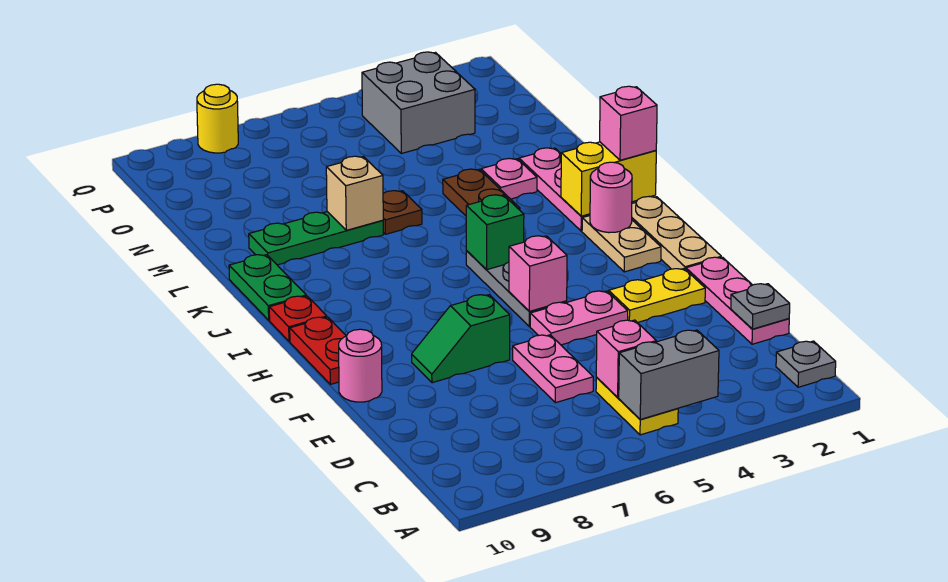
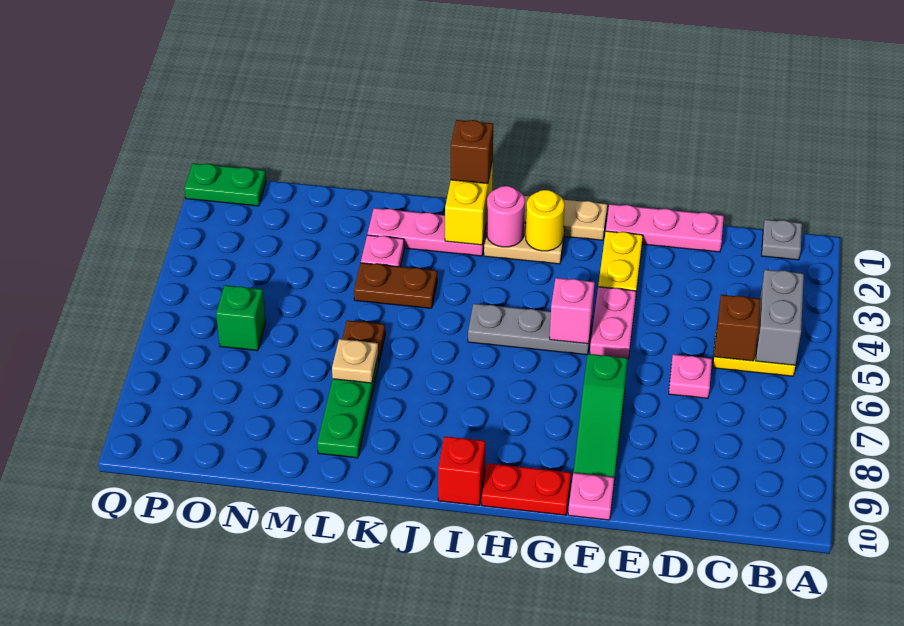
pink brick C5 level 2 -> brown brick C5 level 2
grey plate D1 level 2 -> none
pink plate D6:E6 level 1 -> pink plate D6 level 1
green slope F7:F8 level 1 top 7 -> green slope F7:F9 level 1 top 7
pink round brick F10 level 1 -> pink plate F10 level 1
green brick I5 level 2 -> green brick O6 level 1
red plate I10 level 1 -> red brick I10 level 1
pink brick J1 level 3 -> brown brick J1 level 3
green plate J10:K10 level 1 -> green plate P1:Q1 level 1
tan brick L7 level 2 -> tan plate L7 level 2
grey brick O3:P4 level 1 -> none
yellow round brick Q8 level 1 -> yellow round brick H2 level 2

